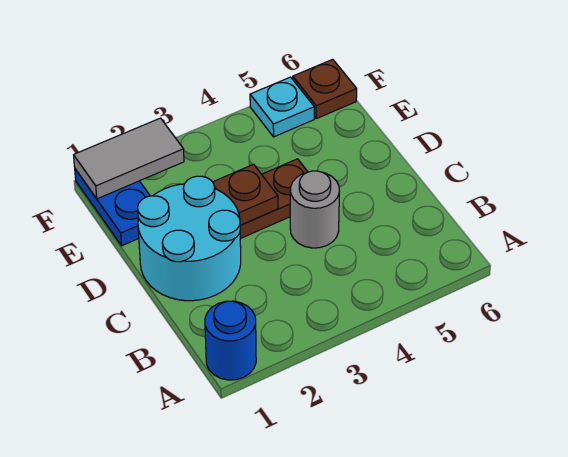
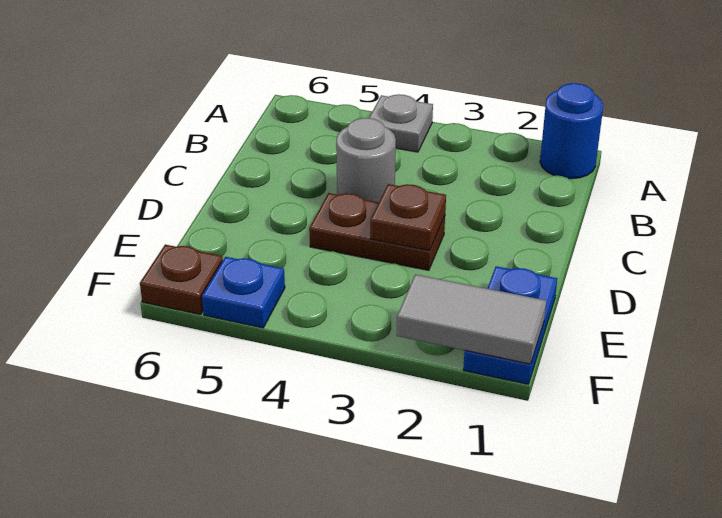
none -> grey plate A4 level 1
cyan round brick C1:D2 level 1 -> none
cyan plate F5 level 1 -> blue plate F5 level 1

